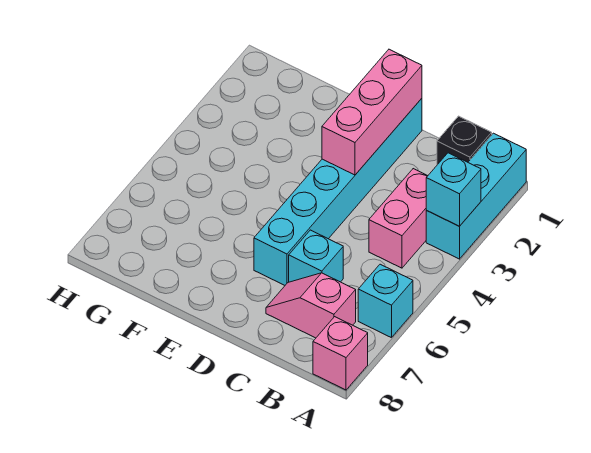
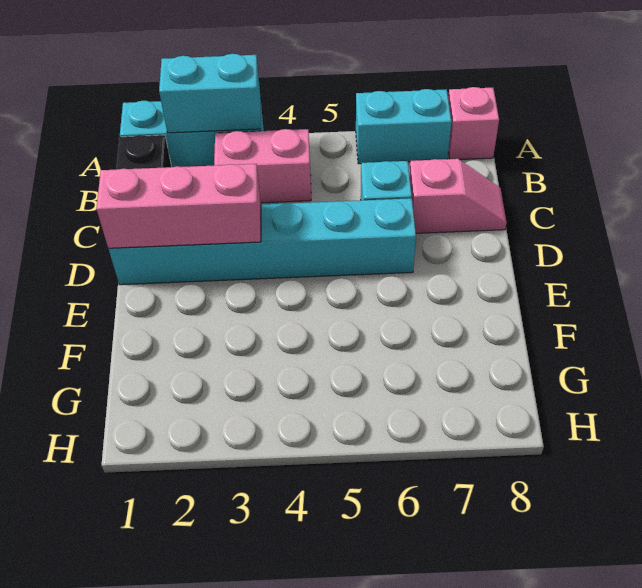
cyan brick A3 level 2 -> cyan brick A2:A3 level 2
cyan brick A6 level 1 -> cyan brick A6:A7 level 1
pink slope B7:C7 level 1 top B -> pink slope C7:C8 level 1 top 7

